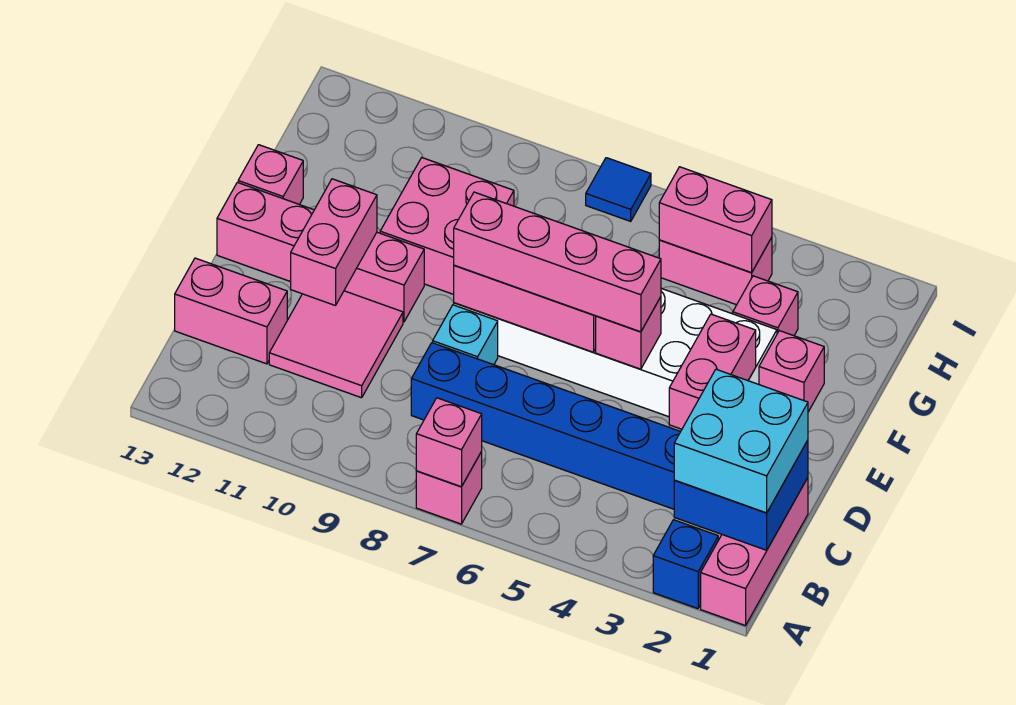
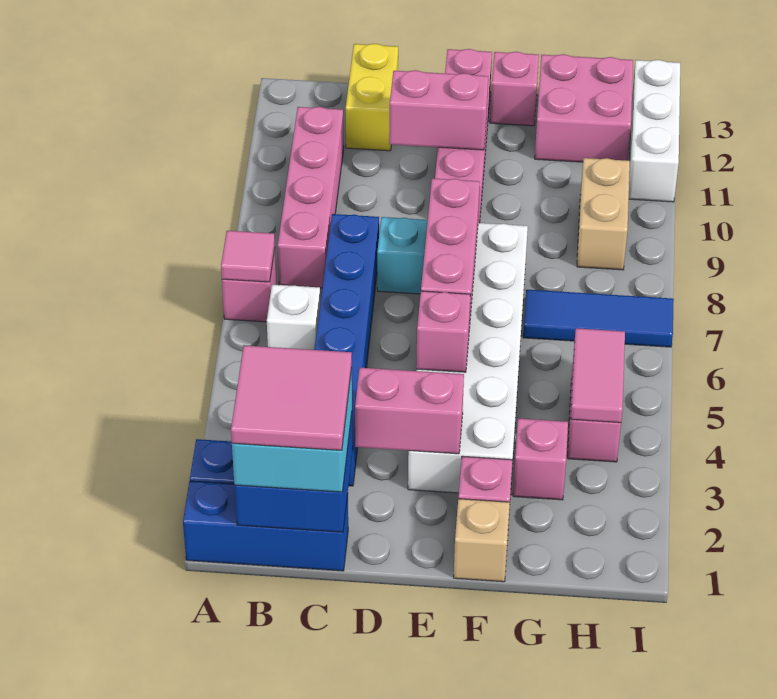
pink brick A1:C1 level 1 -> blue brick A1:C1 level 1
pink brick A7 level 2 -> pink tile A7 level 2
none -> white brick B6 level 1
pink tile C10:D11 level 1 -> pink tile B1:C2 level 4
pink brick C12:C13 level 1 -> yellow brick C12:C13 level 1
pink brick E5:E8 level 3 -> pink brick B8:B11 level 1
none -> tan brick F1 level 1
pink brick F9:G10 level 1 -> pink brick G12:H13 level 1
pink brick H4:H5 level 2 -> pink tile H4:H5 level 2
none -> tan brick H9:H10 level 1
blue tile I7 level 1 -> blue tile G7:I7 level 1
none -> white brick I11:I13 level 1

